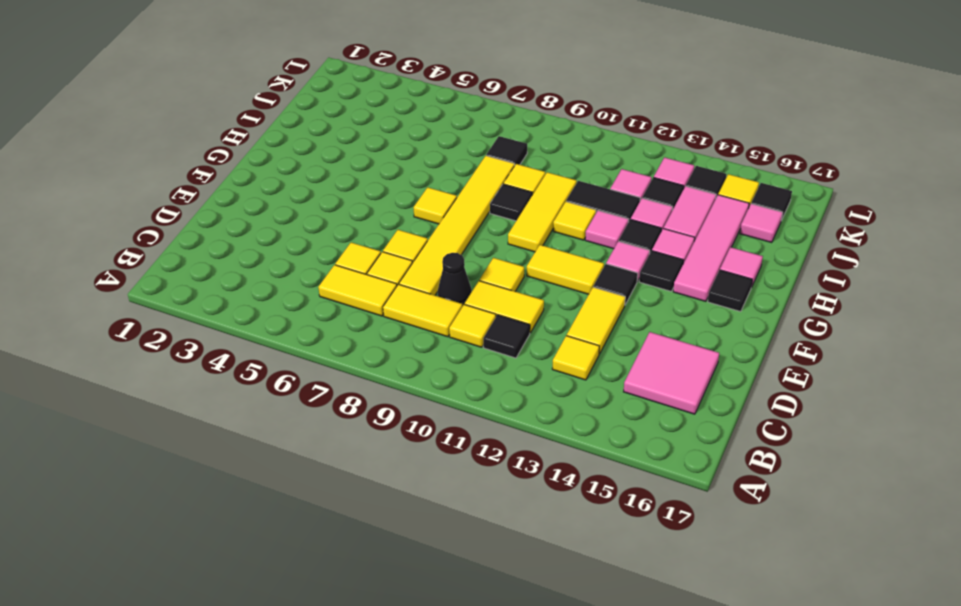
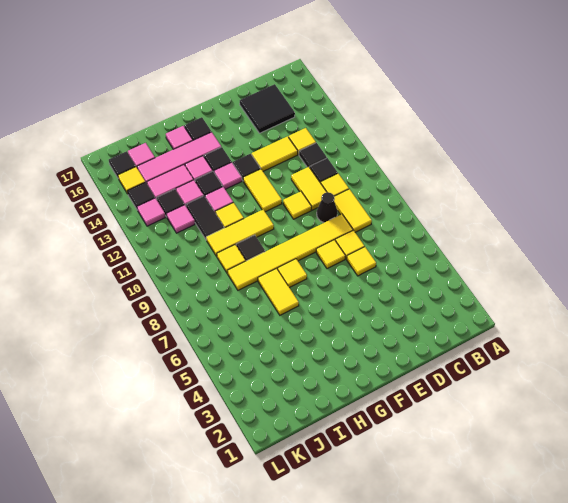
yellow tile C6:C7 level 1 -> yellow tile H6:H7 level 1
pink tile C15:D16 level 1 -> black tile C15:D16 level 1
black tile J8 level 1 -> black tile C12 level 1

